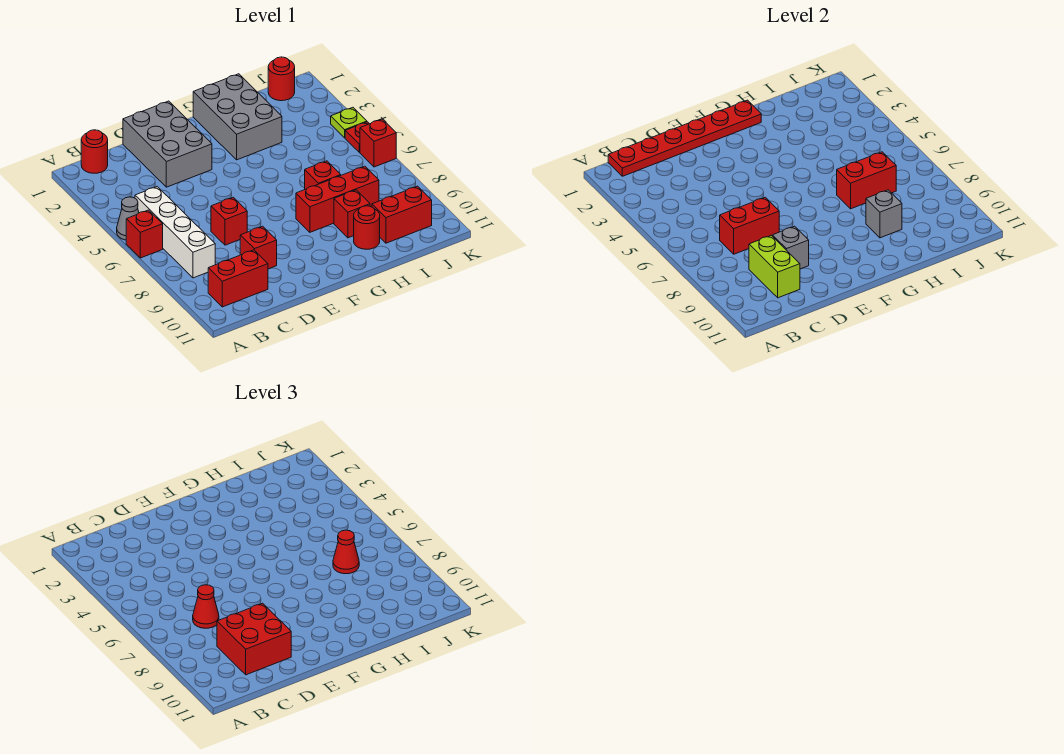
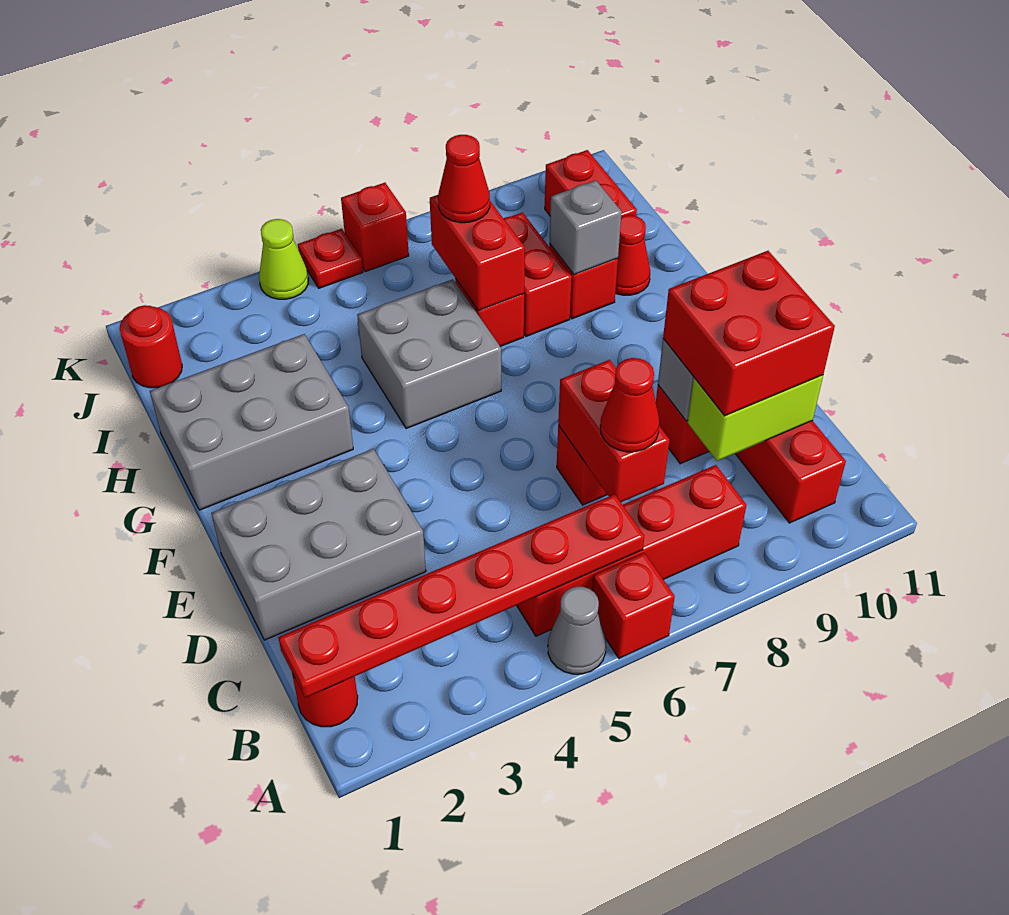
red plate B1:G1 level 2 -> red plate B1:B6 level 2
white brick B5:B8 level 1 -> red brick B5:B8 level 1
none -> grey brick G5:H6 level 1
red brick G8:I8 level 1 -> red brick H8:I8 level 1
red round brick H10 level 1 -> red cone H10 level 1
lime plate K4 level 1 -> lime cone K4 level 1

